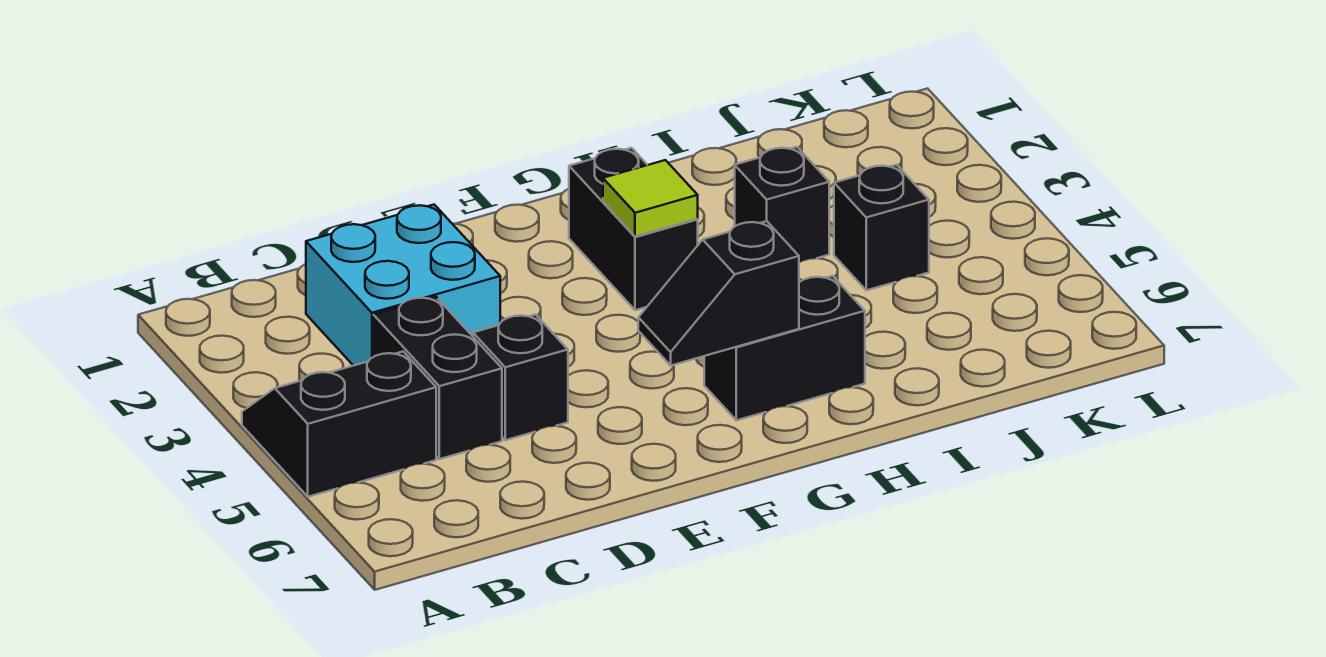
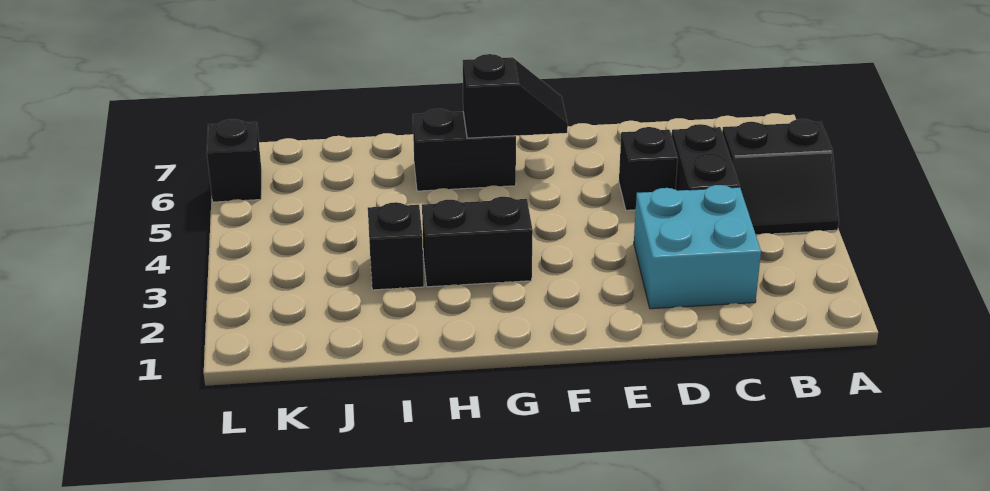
black brick G2:G3 level 1 -> black brick G3:H3 level 1
lime tile G3 level 2 -> none
black brick J4 level 1 -> black brick L6 level 1

